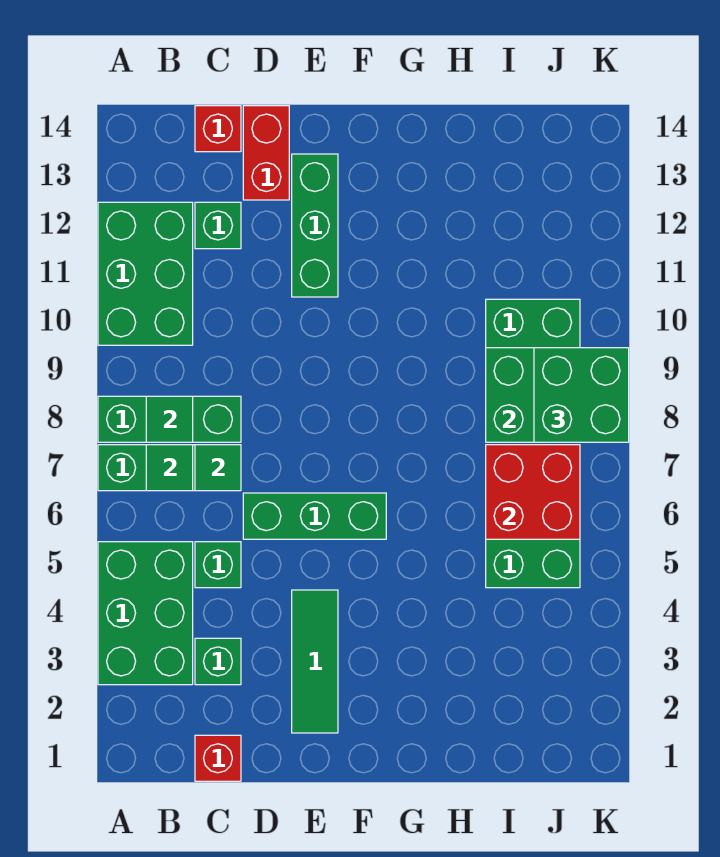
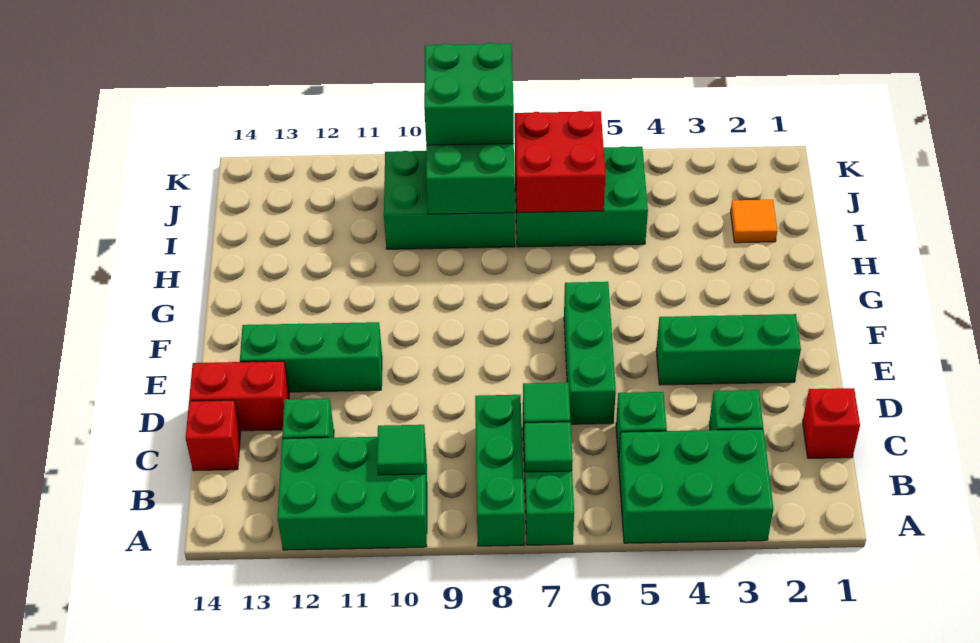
green tile B8 level 2 -> green tile B10 level 2
green tile E2:E4 level 1 -> green brick E2:E4 level 1
none -> orange tile I2 level 1

